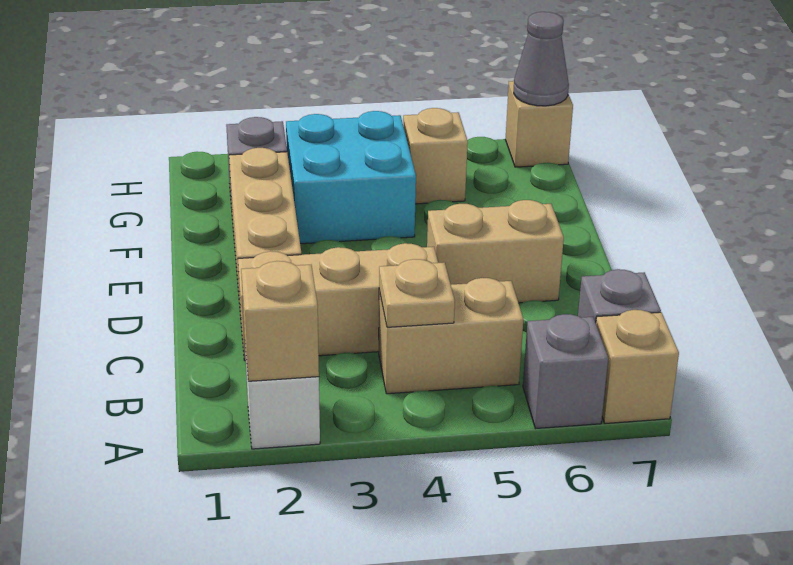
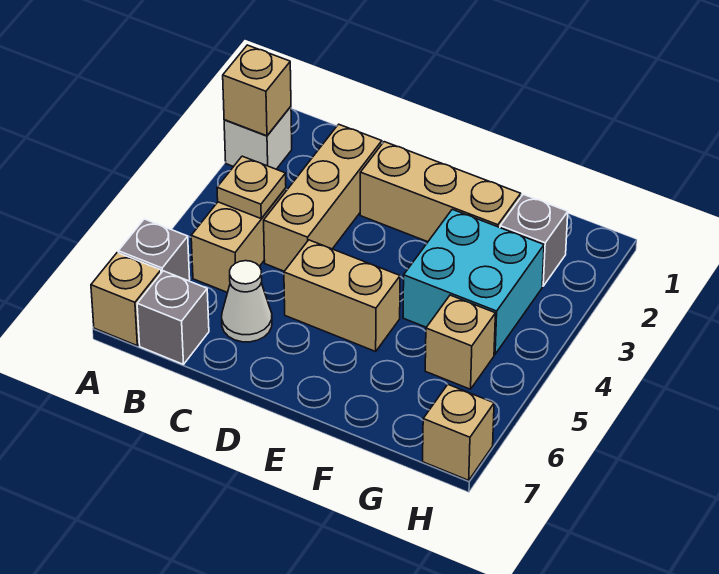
none -> white cone C6 level 1
tan brick D5:D6 level 1 -> tan brick D5:E5 level 1
grey cone H7 level 2 -> none

